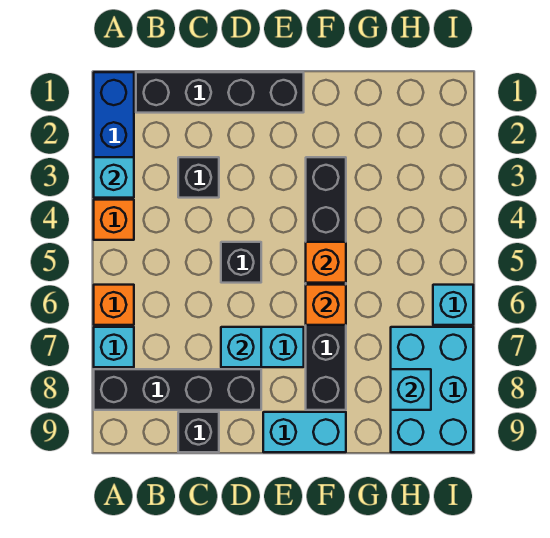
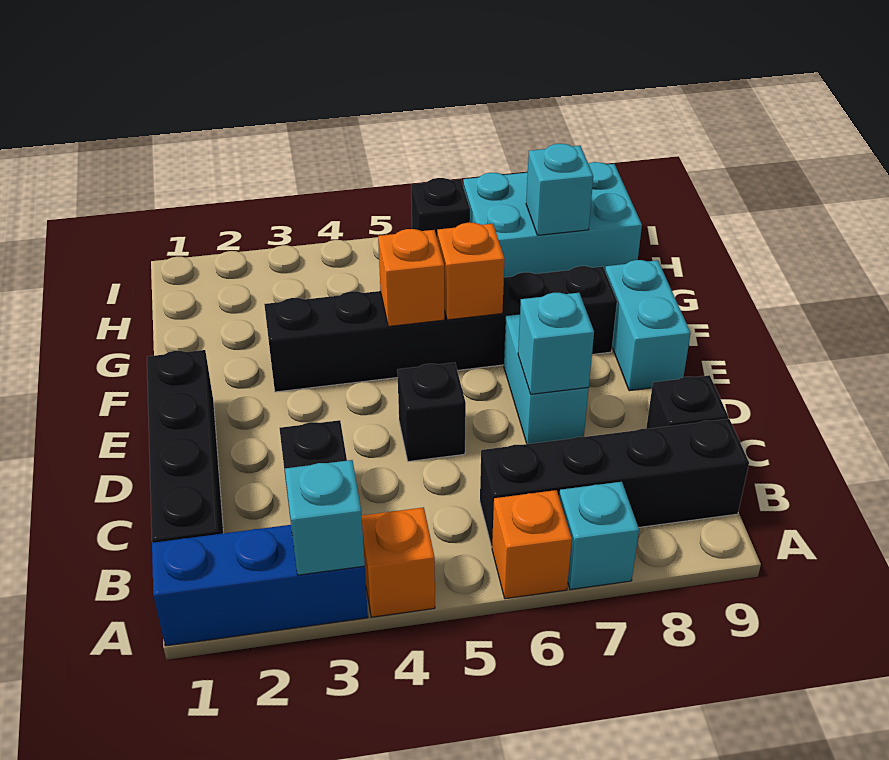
black brick A8:D8 level 1 -> black brick B6:B9 level 1
cyan brick I6 level 1 -> black brick I6 level 1

